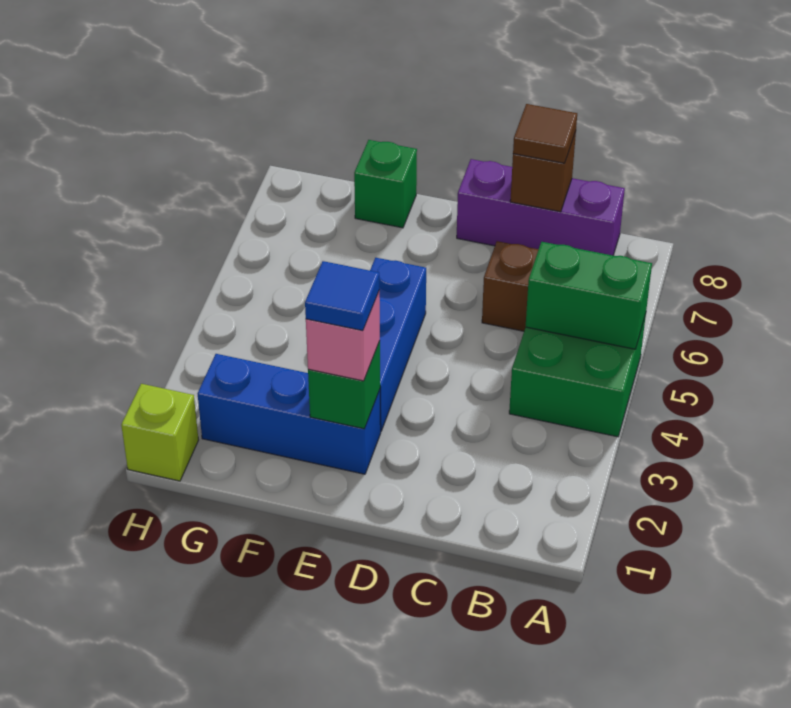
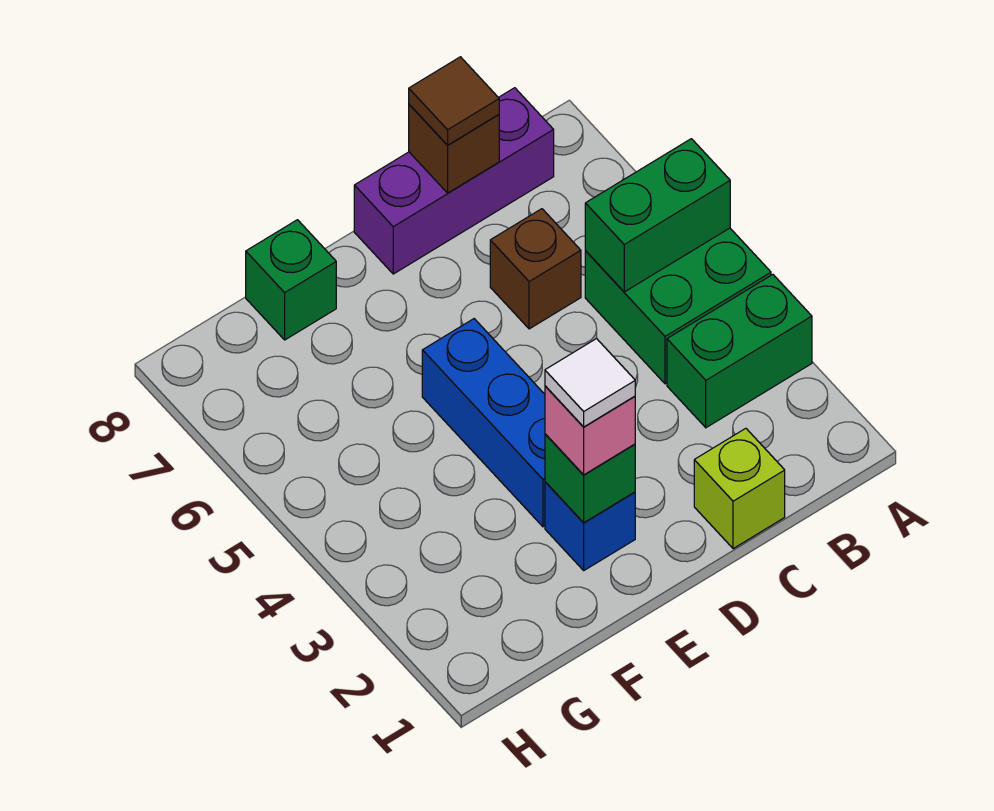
none -> green brick A3:B3 level 1
blue brick E2:G2 level 1 -> blue brick E2 level 1
blue tile E2 level 4 -> white tile E2 level 4
lime brick H1 level 1 -> lime brick C1 level 1

